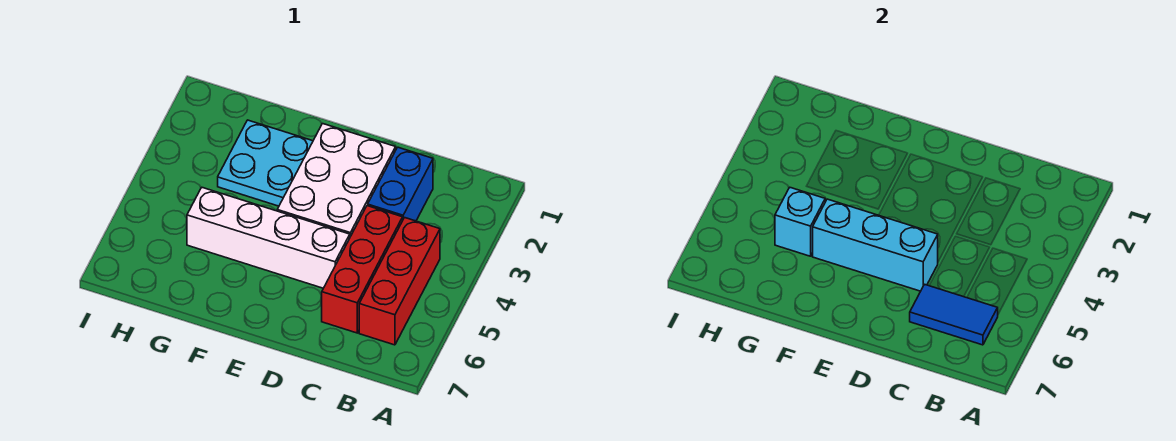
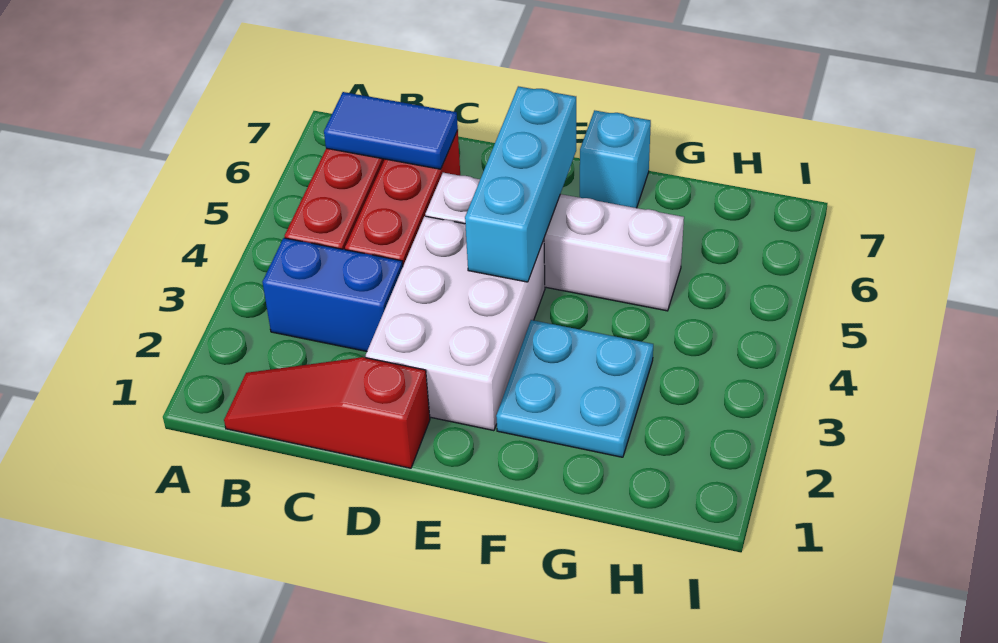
none -> red slope B1:D1 level 1 top D
blue brick C2:C3 level 1 -> blue brick B3:C3 level 1
cyan brick D5:F5 level 2 -> cyan brick E4:E6 level 2
cyan brick G5 level 2 -> cyan brick F7 level 1

